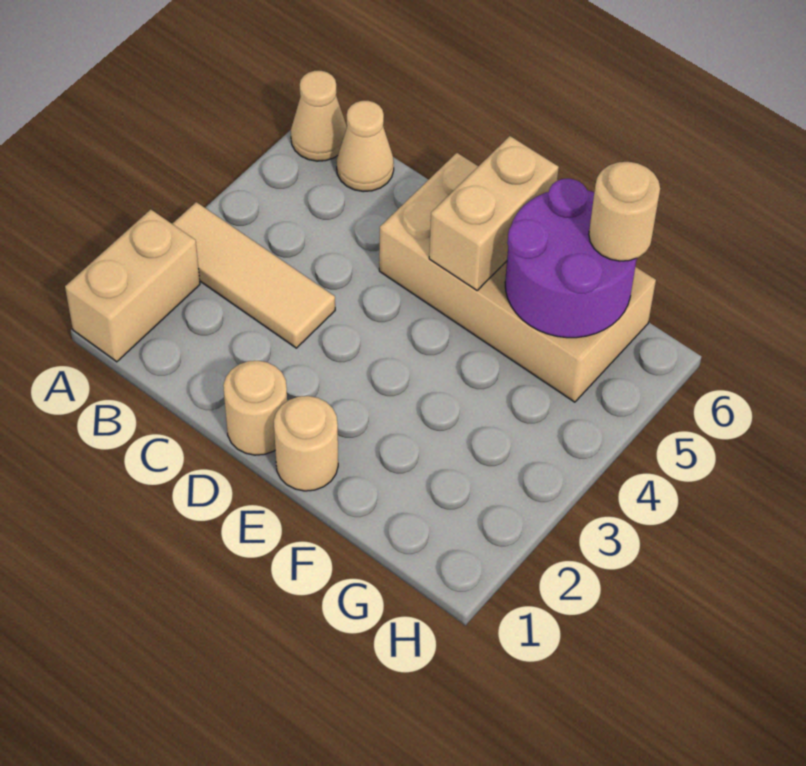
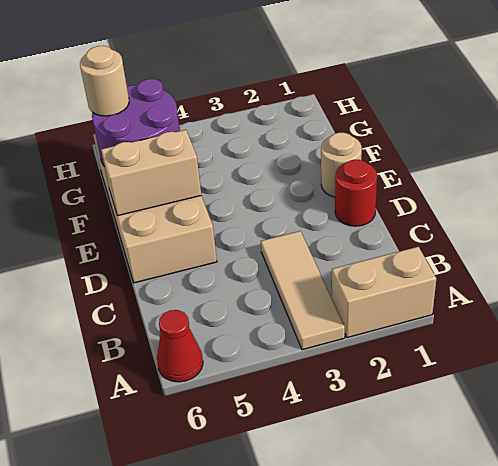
tan cone A6 level 1 -> red cone A6 level 1
tan cone B6 level 1 -> none
tan round brick D1 level 1 -> red round brick D1 level 1

